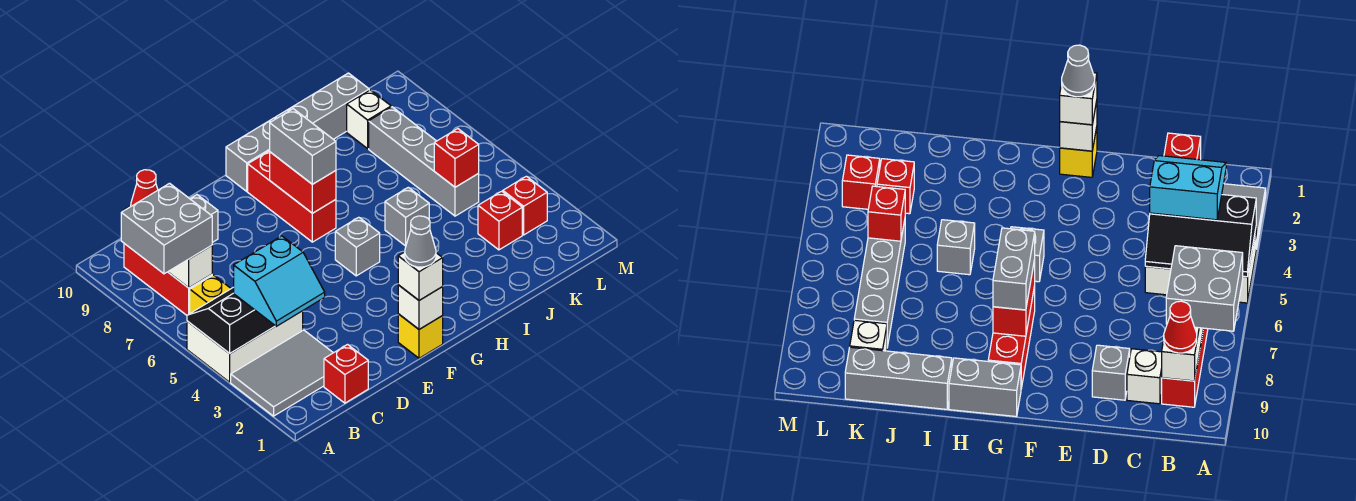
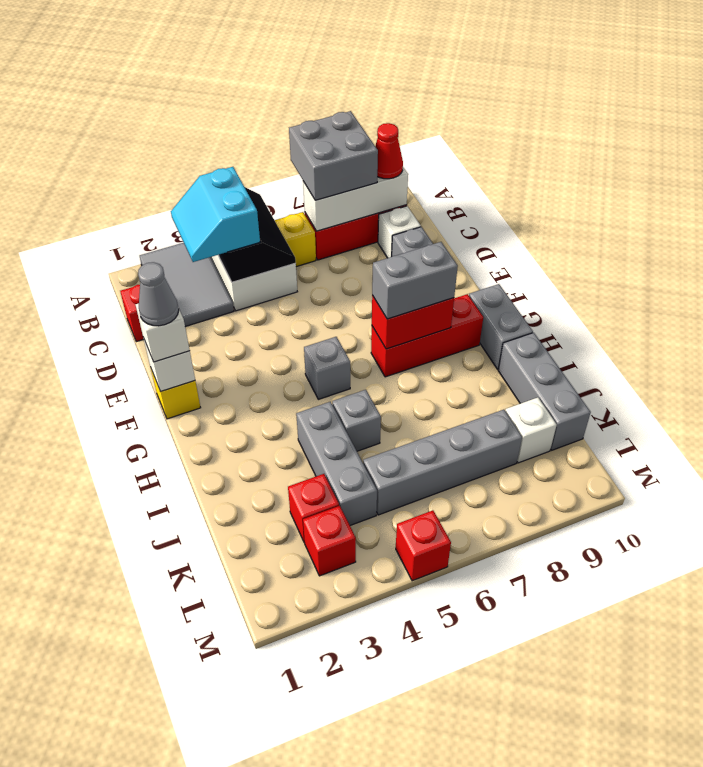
none -> grey brick I4:K4 level 1
red brick K5 level 2 -> red brick M5 level 1

